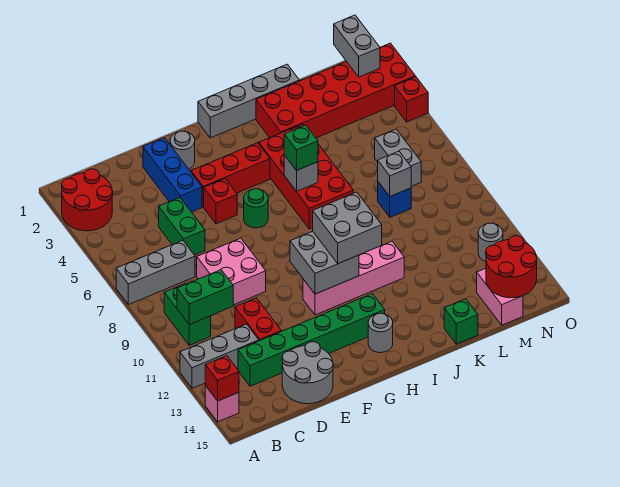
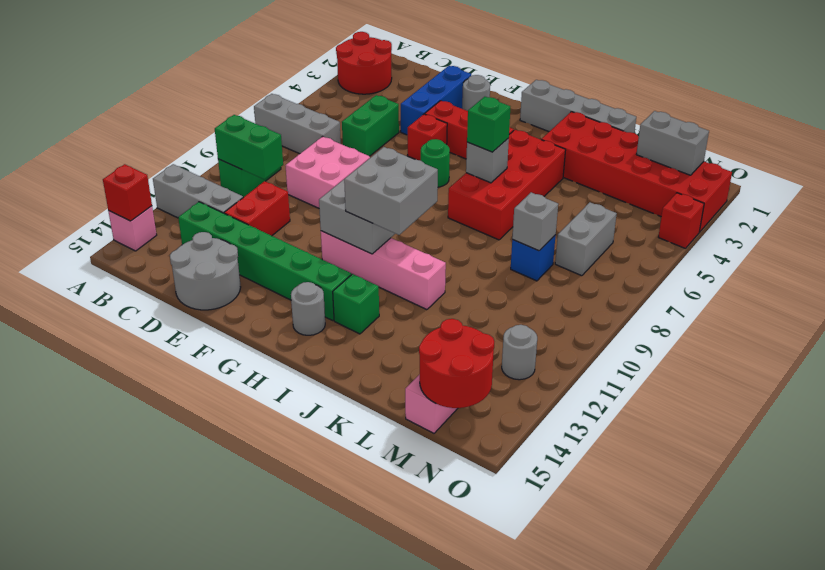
green brick K15 level 1 -> green brick I13 level 1
grey brick N1:N2 level 2 -> grey brick M2:N2 level 2

